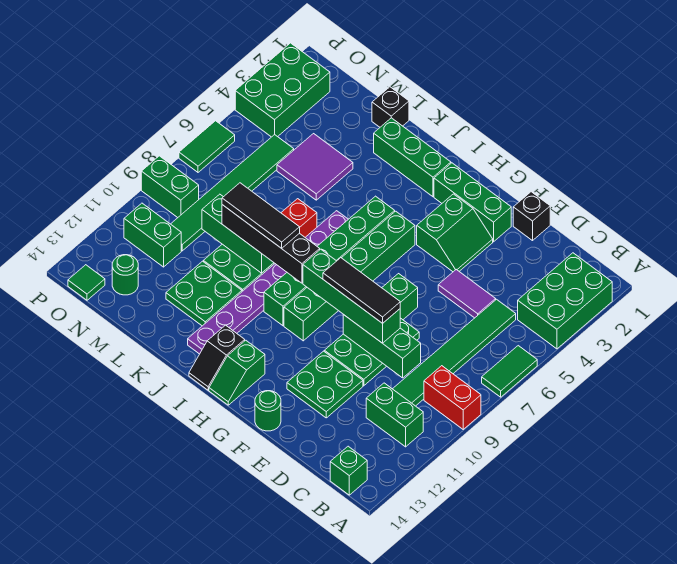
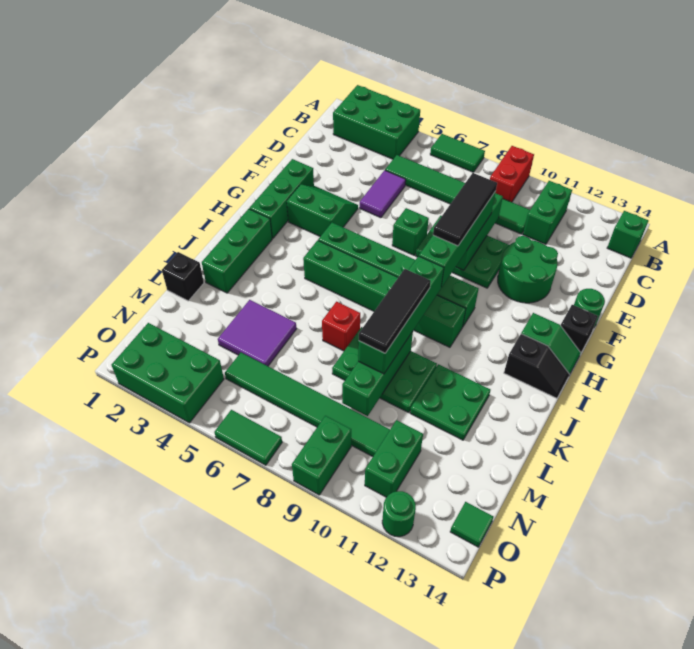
black brick E1 level 1 -> black brick G14 level 1
green plate E11:F12 level 1 -> green round brick E11:F12 level 1
black brick I9:L9 level 3 -> green brick I9:L9 level 3
purple plate J6:J13 level 1 -> none
green round brick N13 level 1 -> green round brick P12 level 1

